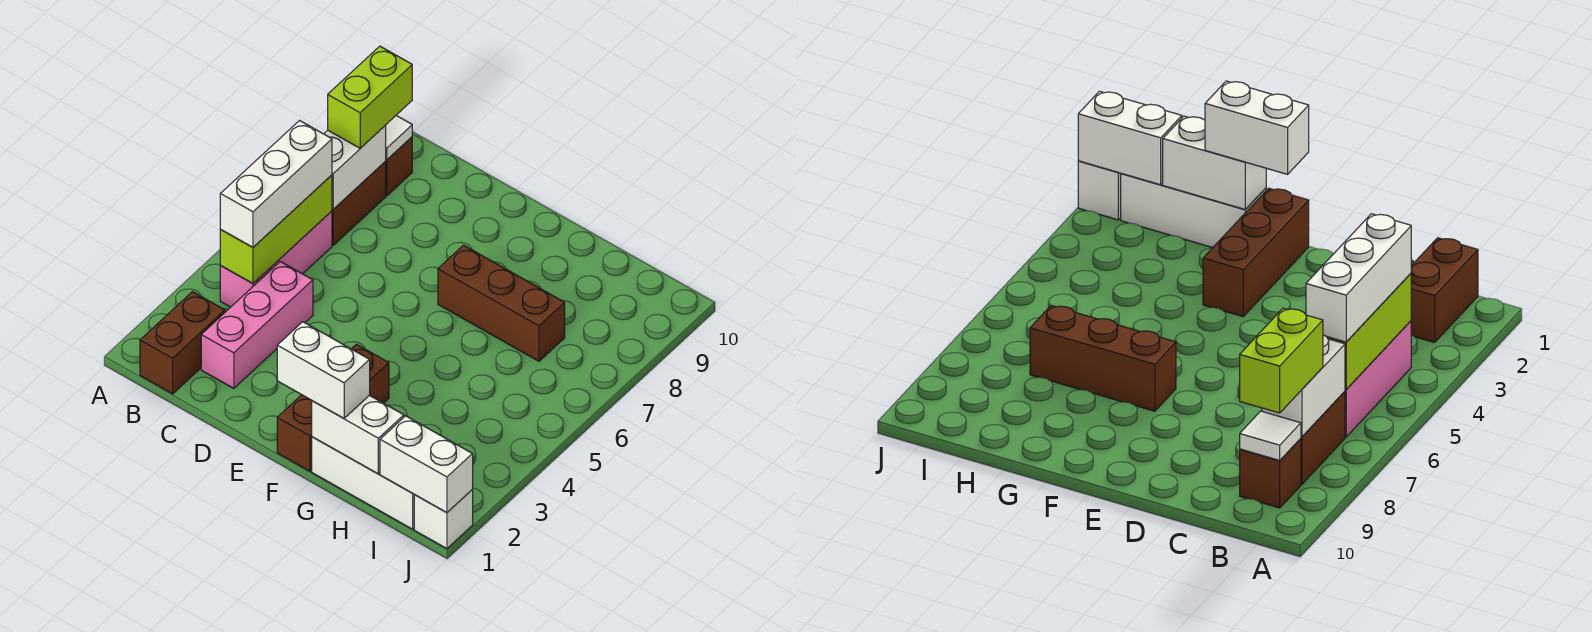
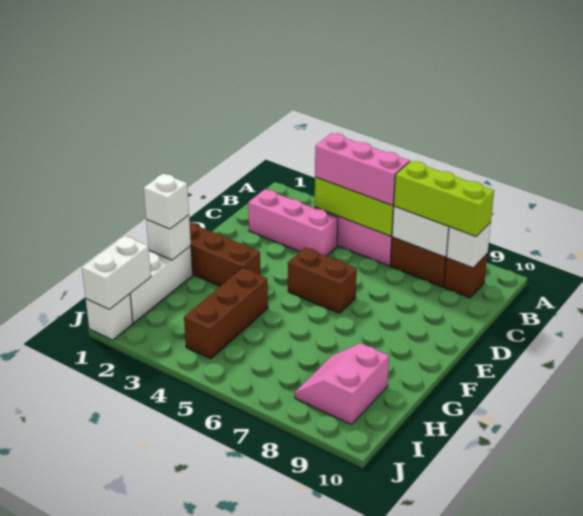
brown brick B1:B2 level 1 -> brown brick E5:E6 level 1
white brick B4:B6 level 3 -> pink brick B4:B6 level 3
lime brick B8:B9 level 3 -> lime brick B7:B9 level 3
white tile B9 level 2 -> white brick B9 level 2
white brick F1:G1 level 3 -> white brick G1 level 3
brown brick F7:H7 level 1 -> brown brick G4:I4 level 1
white brick G1:H1 level 2 -> white brick G1 level 2
none -> pink slope H8:I9 level 1 top 9

